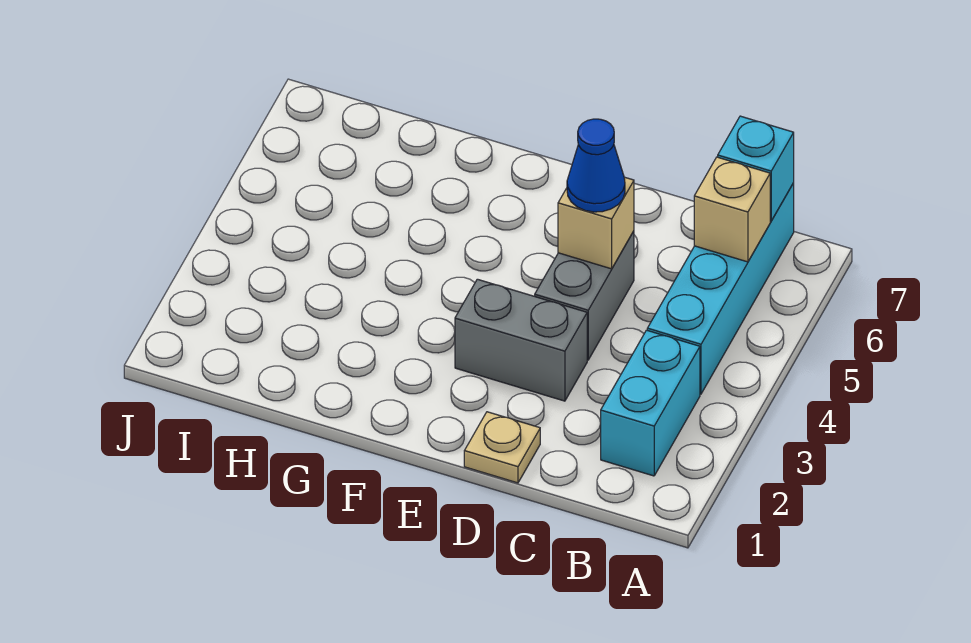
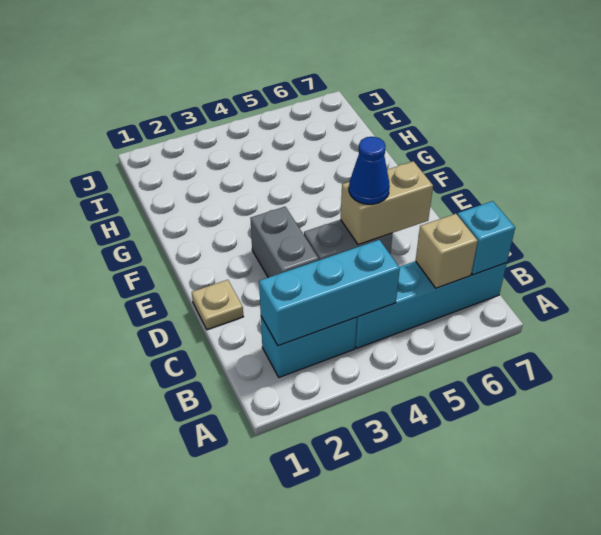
none -> cyan brick B2:B4 level 2
tan brick D5 level 2 -> tan brick D5:D6 level 2

